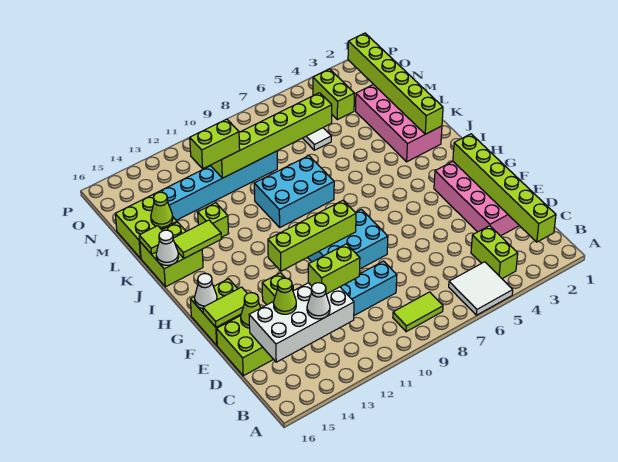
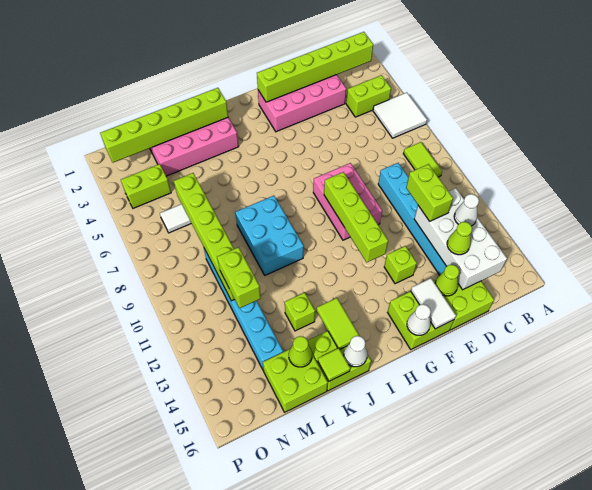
cyan brick F8:G10 level 1 -> pink brick F8:G10 level 1
lime tile F15:F16 level 2 -> white tile F15:F16 level 2

